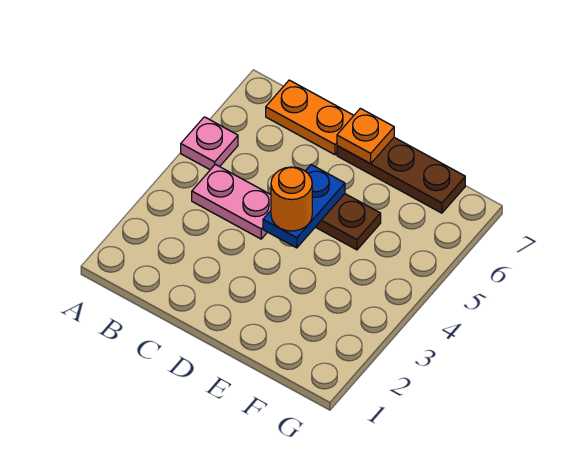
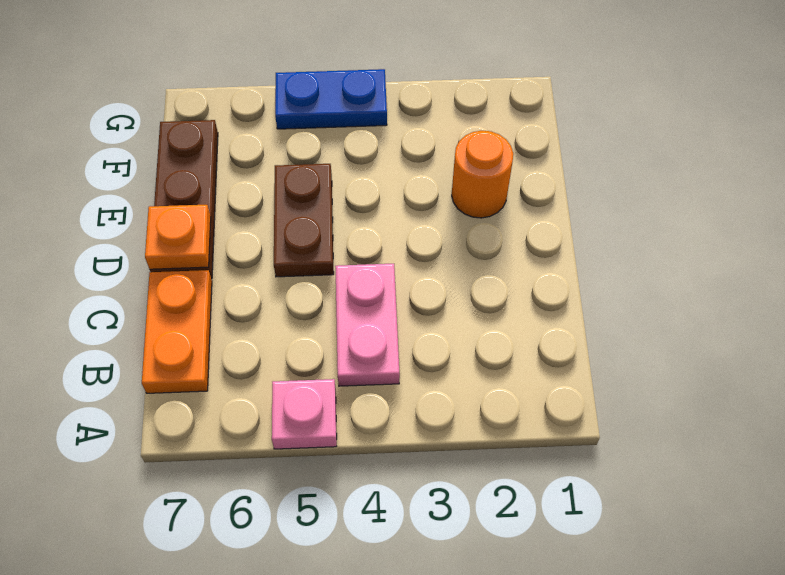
blue plate D4:D5 level 2 -> blue plate G4:G5 level 1
orange round brick D4 level 3 -> orange round brick E2 level 1

